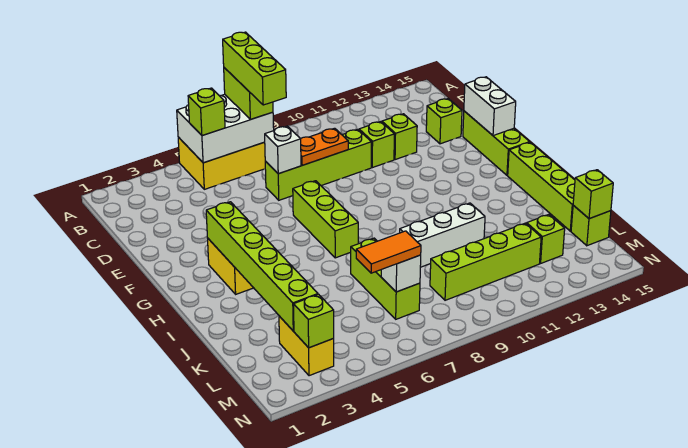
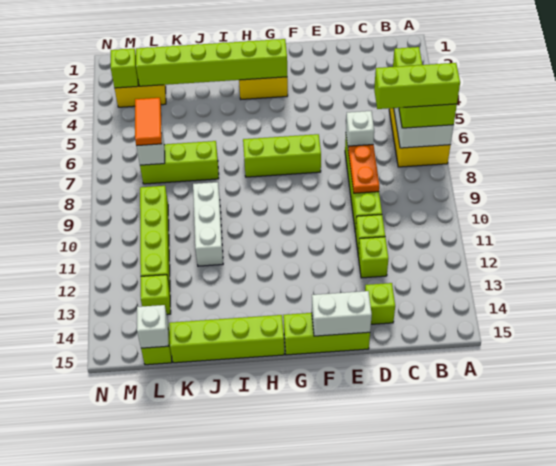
lime brick L15 level 2 -> white brick L15 level 2

